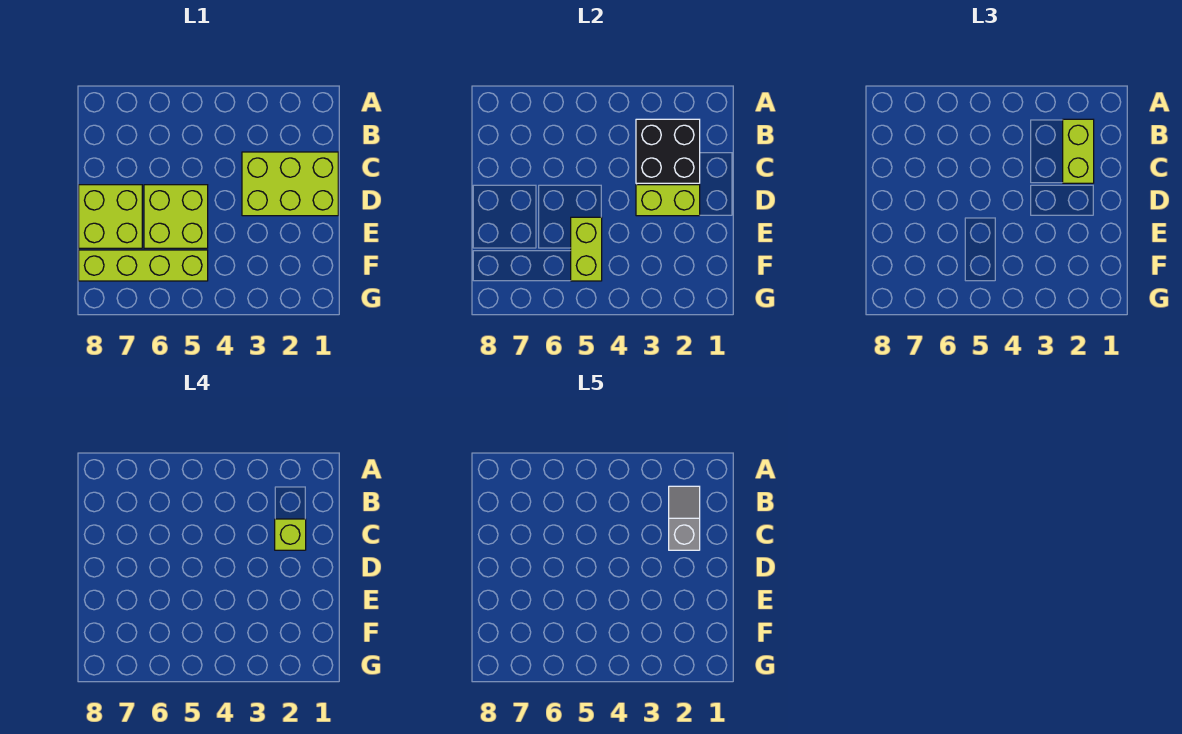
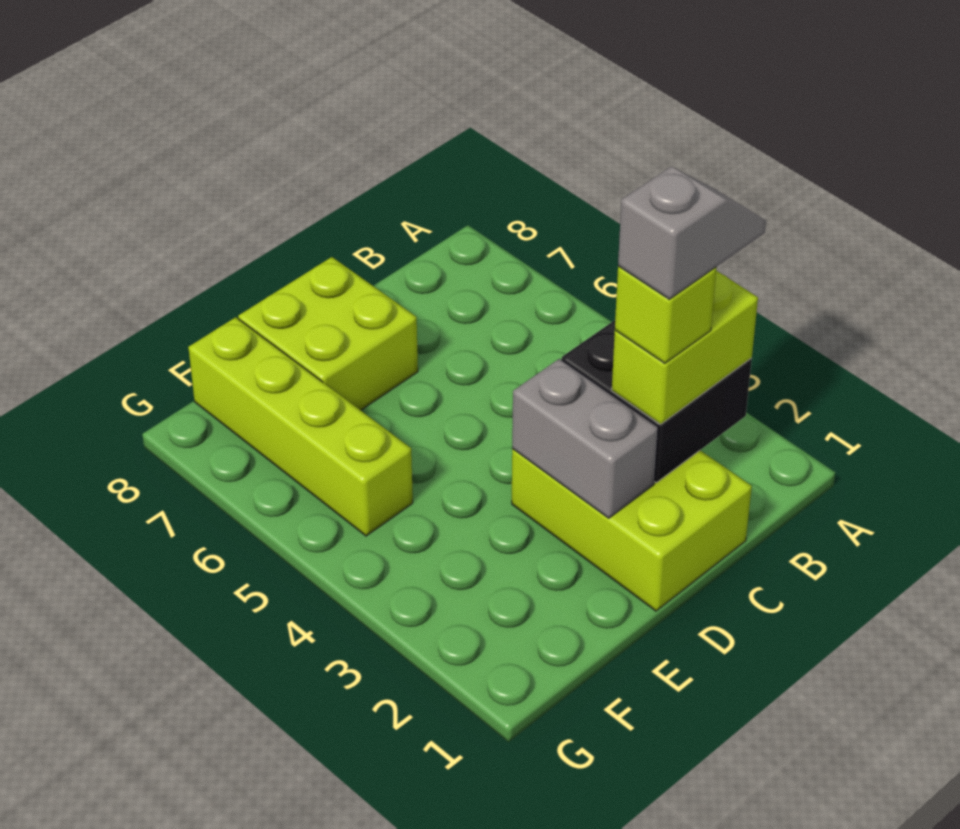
lime brick D2:D3 level 2 -> grey brick D2:D3 level 2
lime brick D5:E6 level 1 -> none
lime brick E5:F5 level 2 -> none

